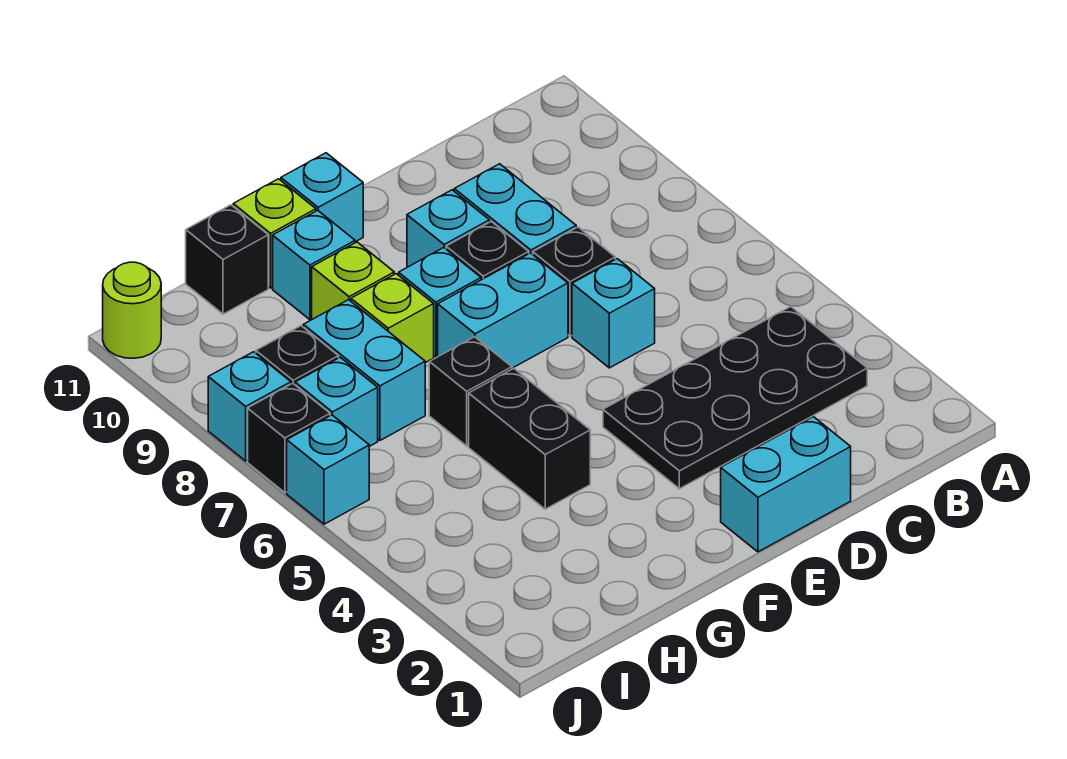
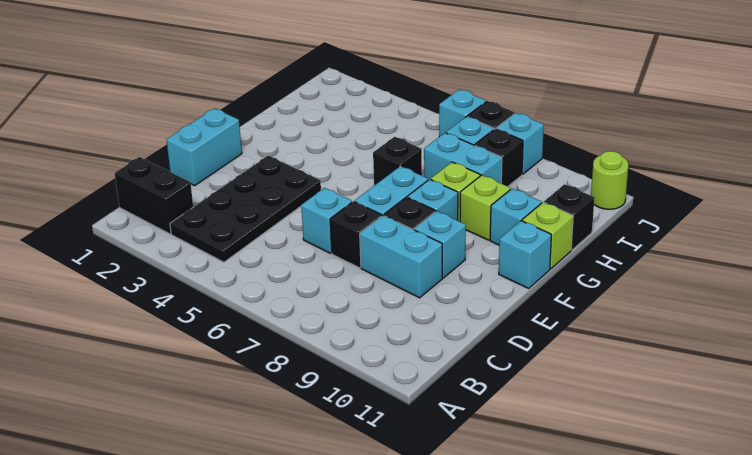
black brick G4:G5 level 1 -> black brick B1:B2 level 1

